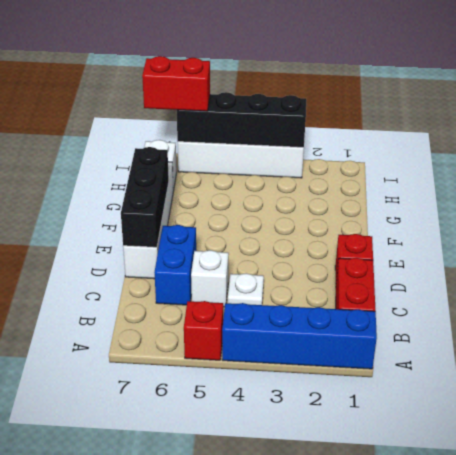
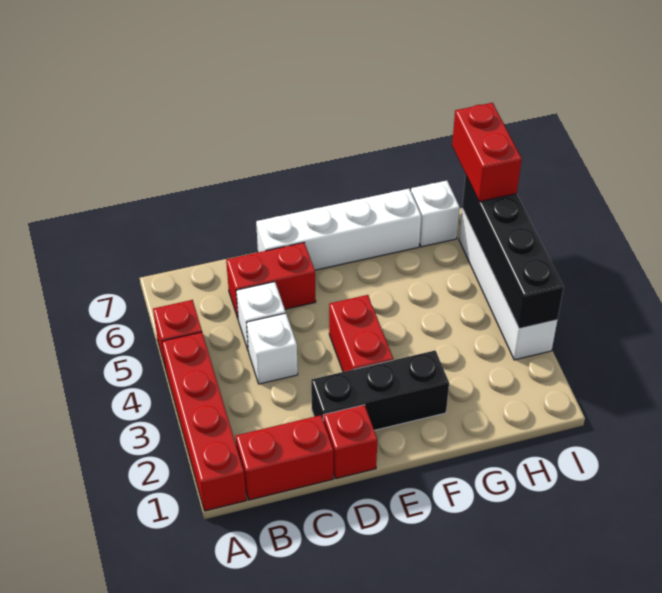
blue brick A1:A4 level 1 -> red brick A1:A4 level 1
white plate C4 level 1 -> white brick C4 level 1
blue brick C6:D6 level 1 -> red brick C6:D6 level 1
black brick D7:F7 level 2 -> black brick D2:F2 level 1
none -> red brick E3:E4 level 1

